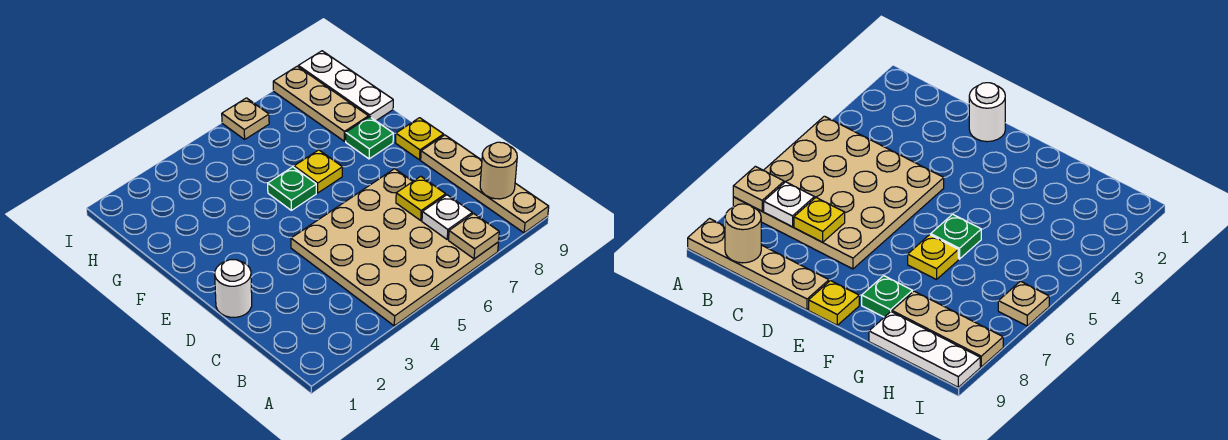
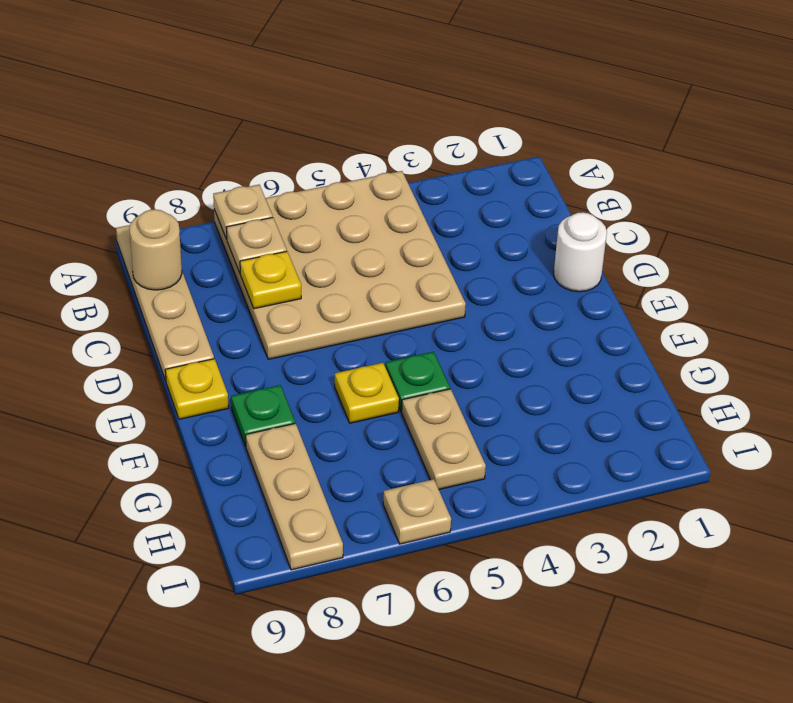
white plate B7 level 2 -> tan plate B7 level 2
none -> tan plate G5:H5 level 1
white plate G9:I9 level 1 -> none

